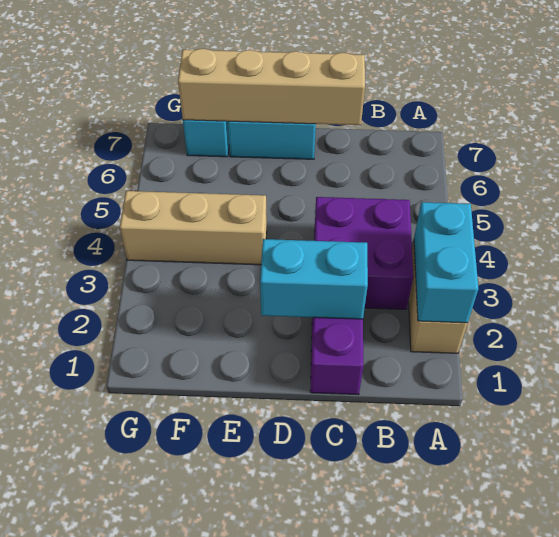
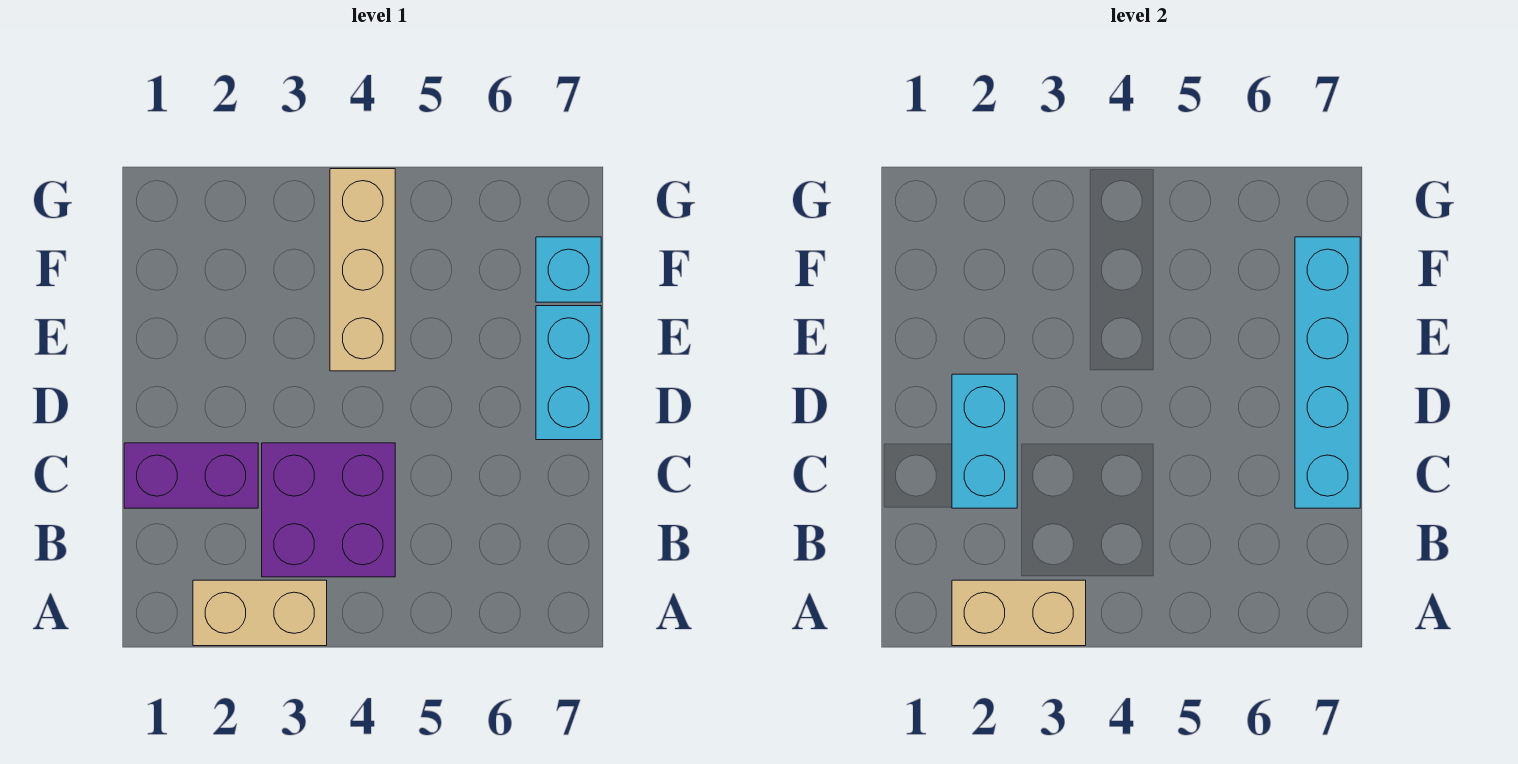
cyan brick A2:A3 level 2 -> tan brick A2:A3 level 2
tan brick C7:F7 level 2 -> cyan brick C7:F7 level 2

